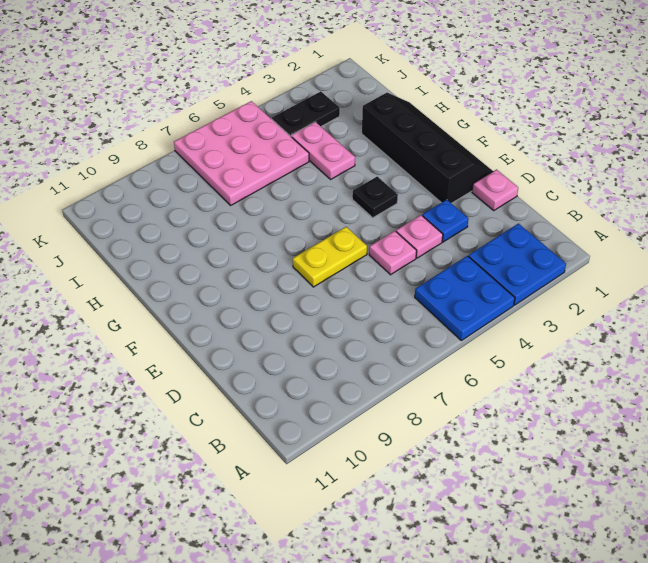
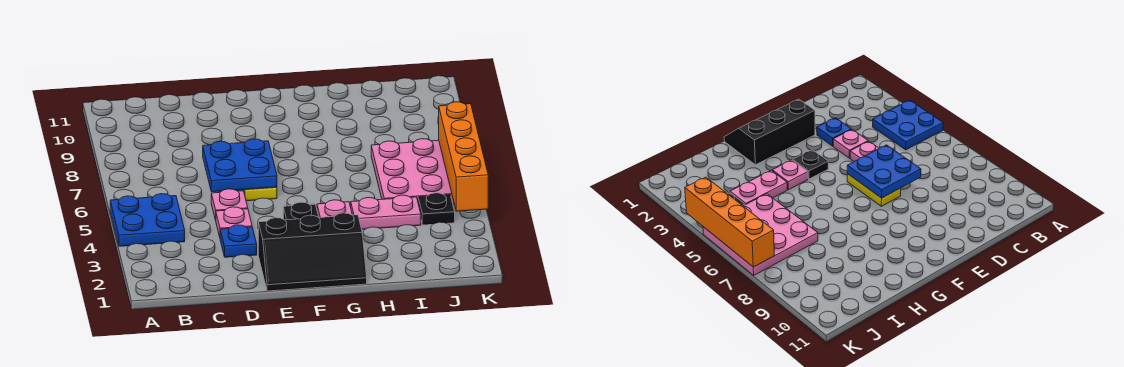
blue plate A2:B3 level 1 -> blue plate D6:E7 level 2
pink plate D1 level 1 -> pink plate G4 level 1
black slope E1:H2 level 1 top 2 -> black slope E1:G2 level 1 top 2
black plate J3:J4 level 1 -> black plate J4 level 1
none -> orange brick K4:K7 level 2

